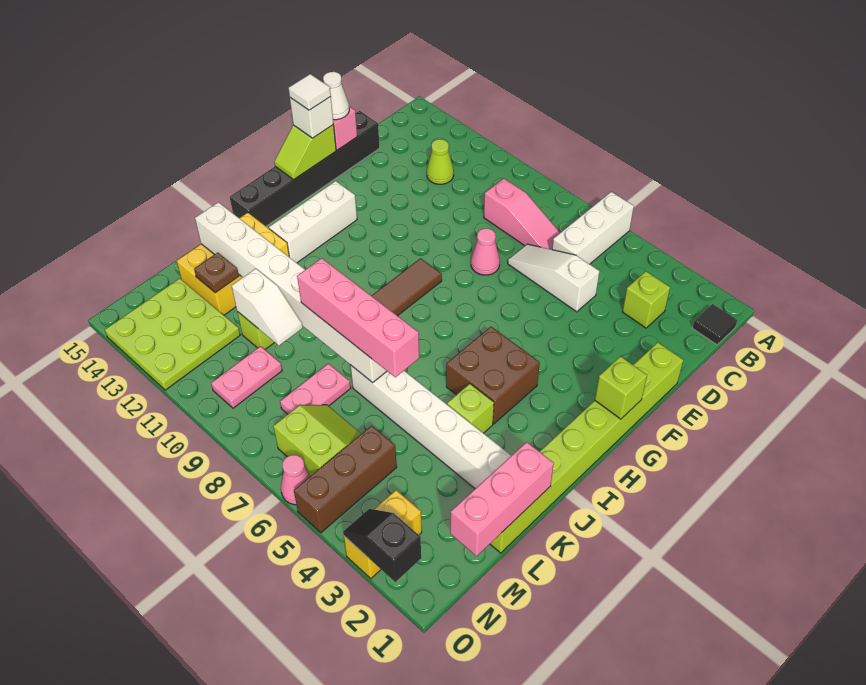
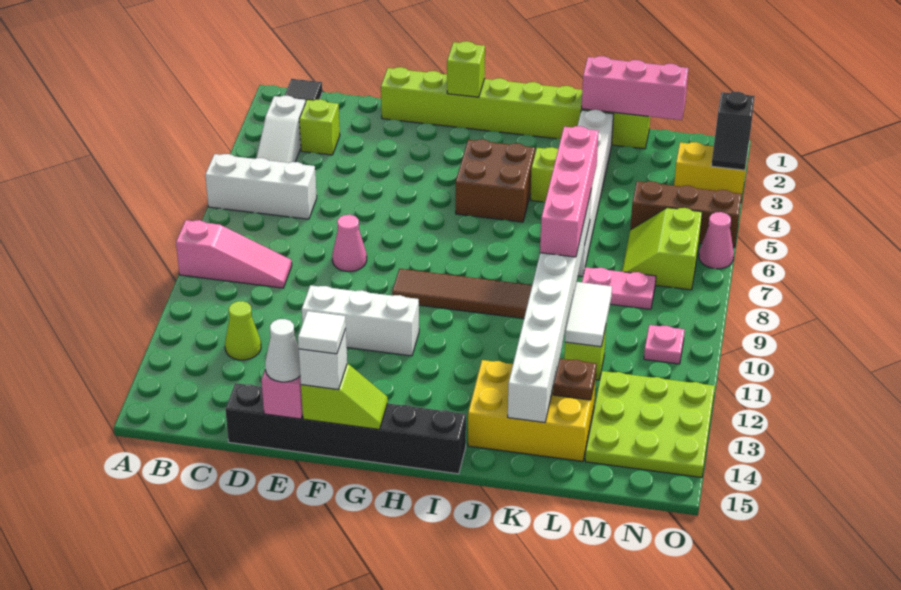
pink slope C7:C9 level 1 top 9 -> pink slope A9:C9 level 1 top A
white slope D5:D7 level 1 top 5 -> white slope B3:B5 level 1 top 3
white brick G13:I13 level 1 -> white brick E11:G11 level 1
white slope L10:L11 level 2 top 11 -> white tile L10:L11 level 2
pink plate M10:N10 level 1 -> pink plate N10 level 1

